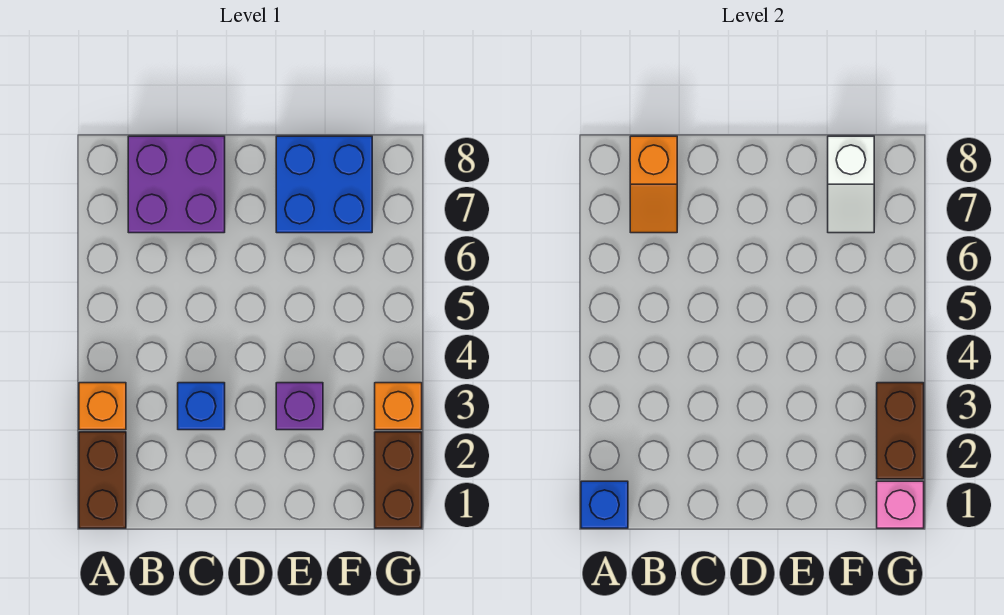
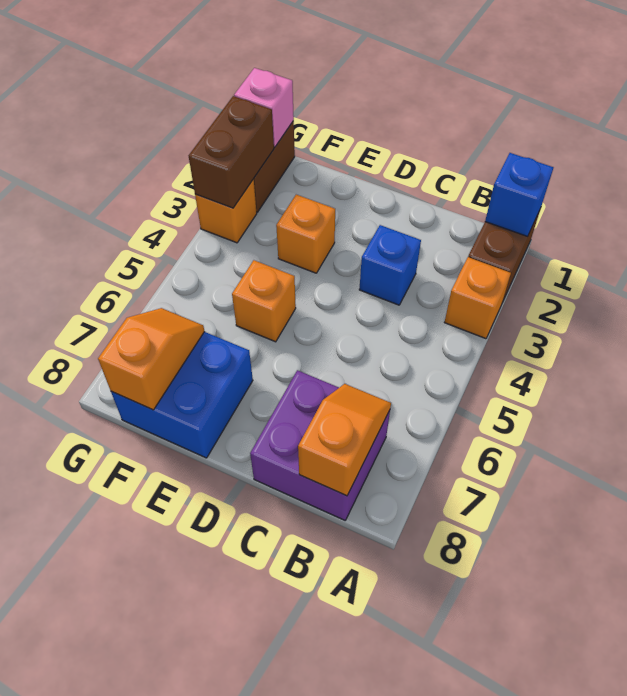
purple brick E3 level 1 -> orange brick E3 level 1
none -> orange brick E5 level 1
white slope F7:F8 level 2 top 8 -> orange slope F7:F8 level 2 top 8

